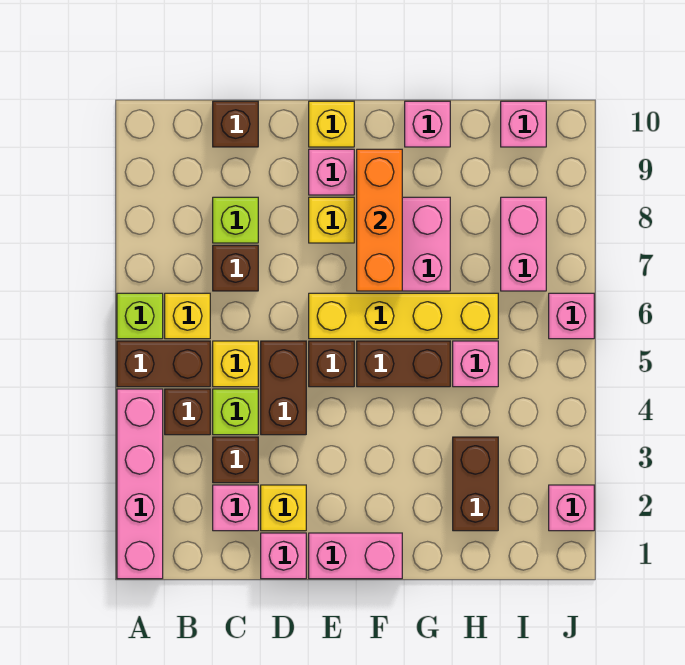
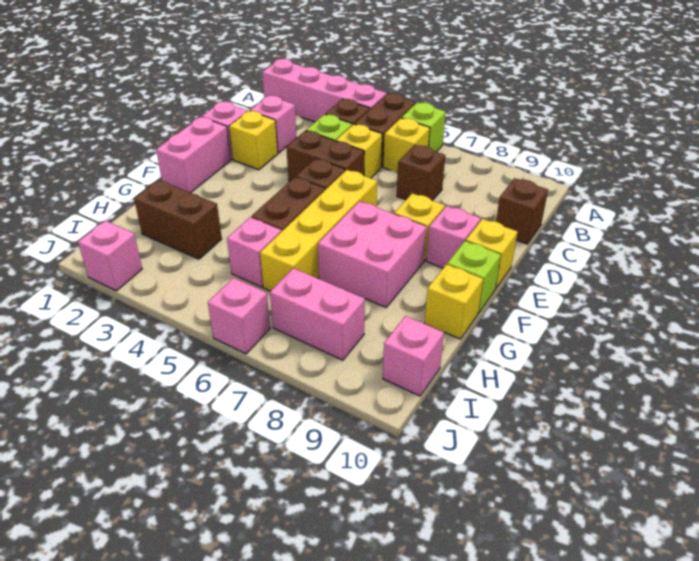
brown brick C3 level 1 -> none
lime brick C8 level 1 -> lime brick F10 level 1
orange brick F7:F9 level 2 -> none
pink brick G10 level 1 -> yellow brick G10 level 1

